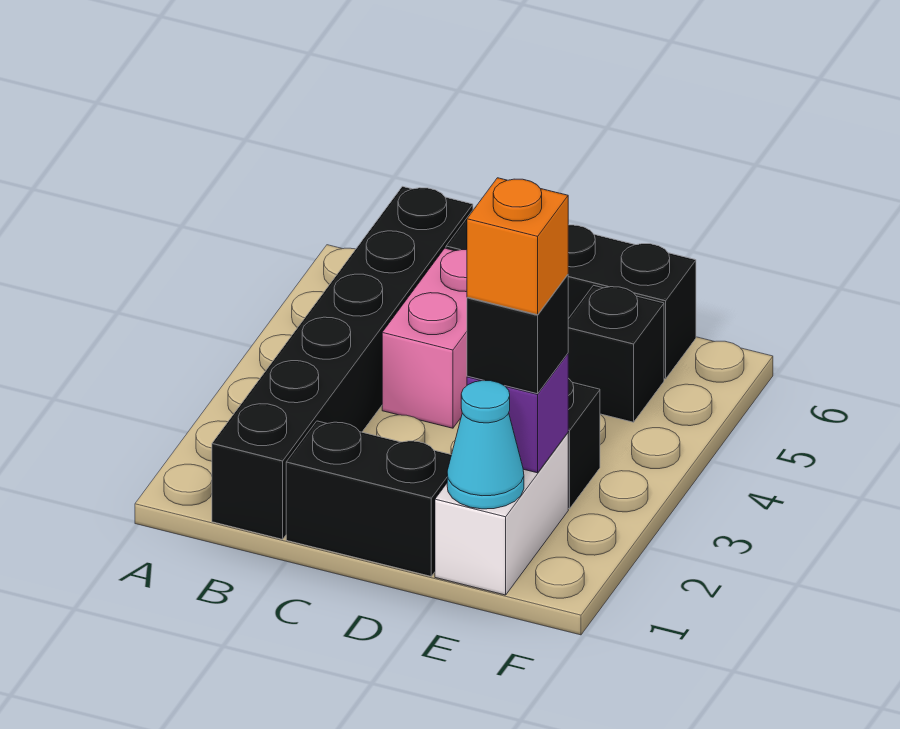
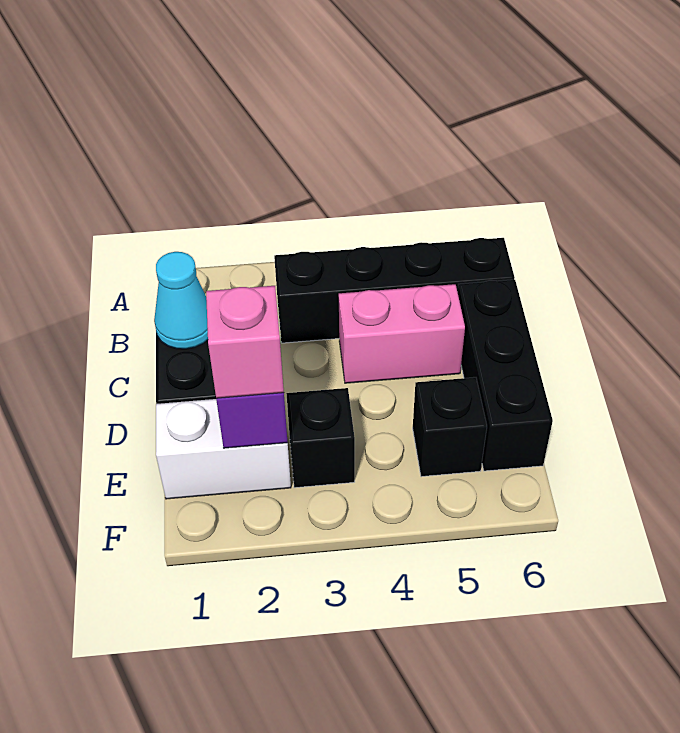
black brick B1:B6 level 1 -> black brick B3:B6 level 1
cyan cone E1 level 2 -> cyan cone C1 level 2
black brick E2 level 3 -> pink brick E2 level 3
orange brick E2 level 4 -> none

